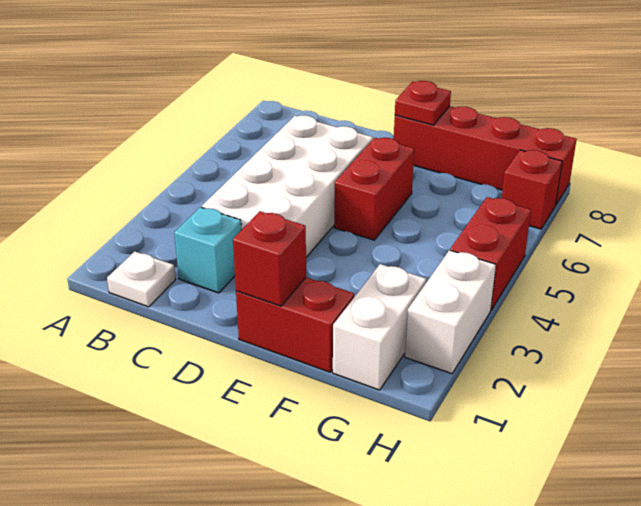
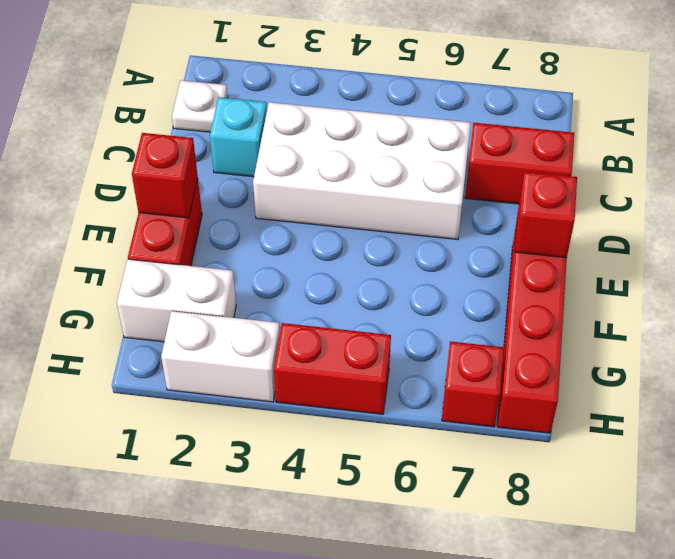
red brick E5:E6 level 1 -> red brick C7:C8 level 1
red plate E8 level 2 -> red brick E8 level 2

